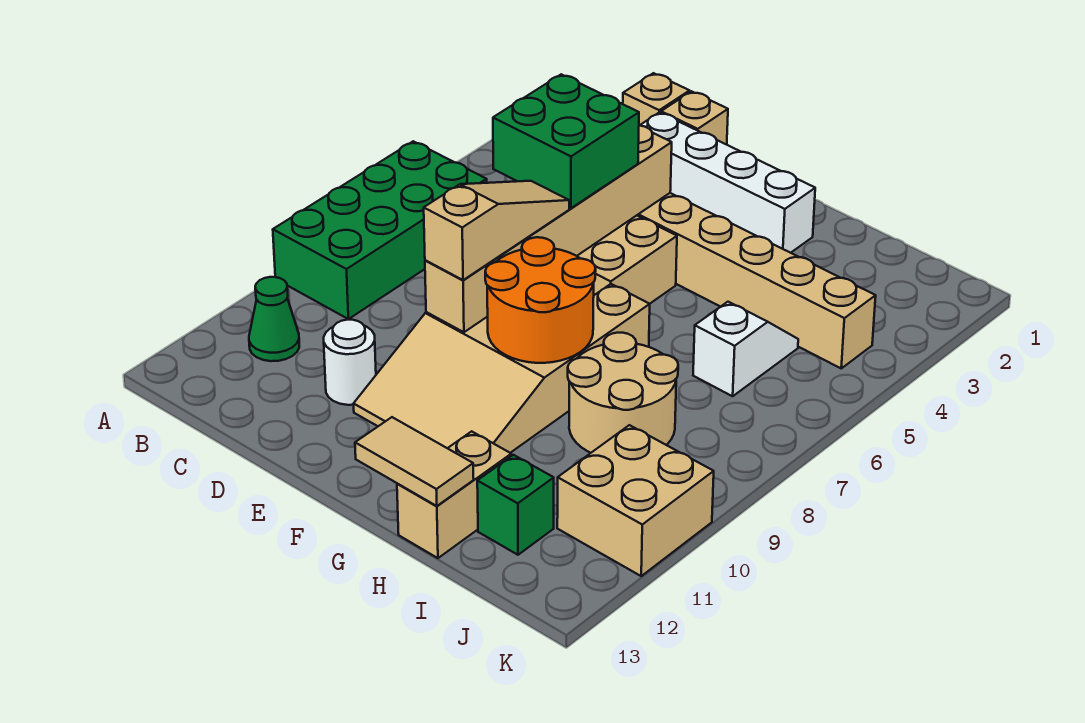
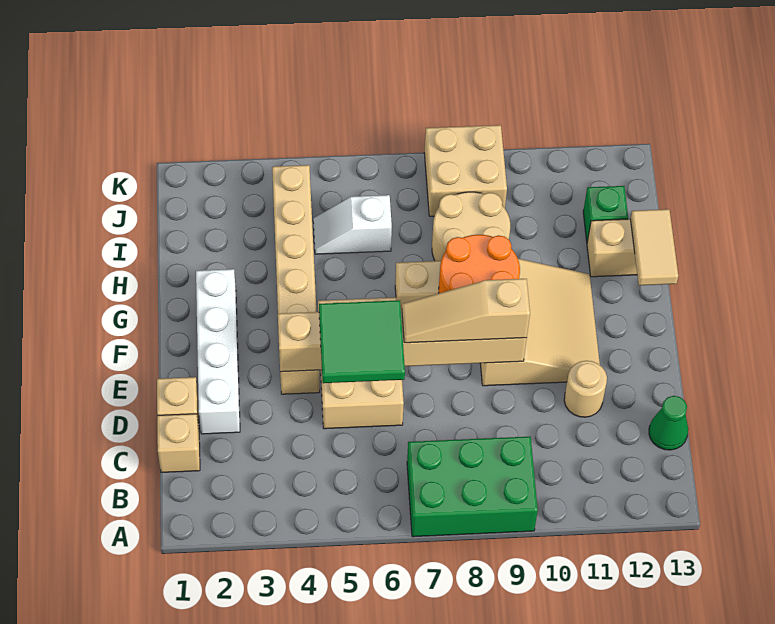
green brick A6:B9 level 1 -> green brick A7:B9 level 1
green cone B11 level 1 -> green cone C13 level 1
green brick D5:E6 level 3 -> green tile D5:E6 level 3
white round brick D11 level 1 -> tan round brick D11 level 1
tan brick J10:K11 level 1 -> tan brick J8:K9 level 1

